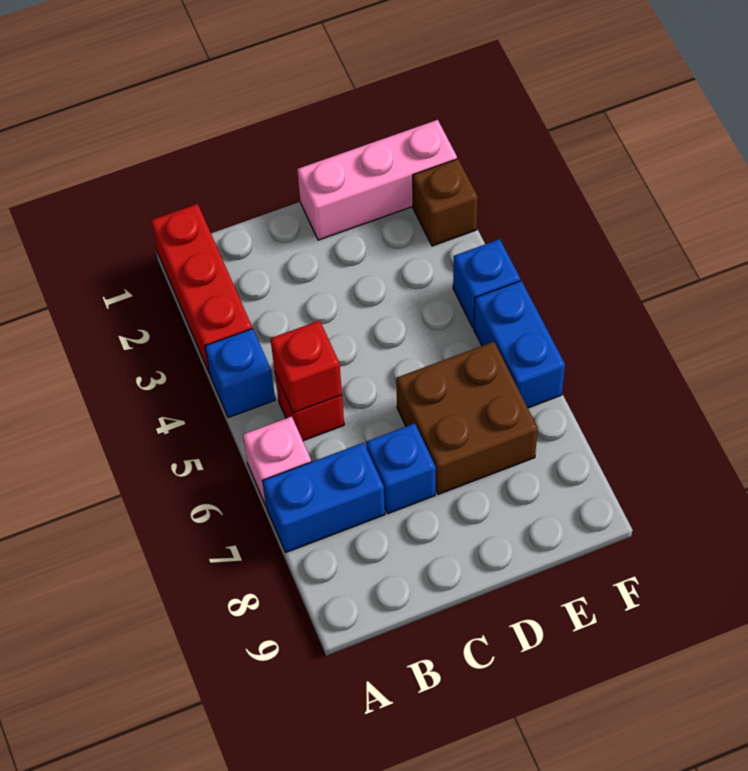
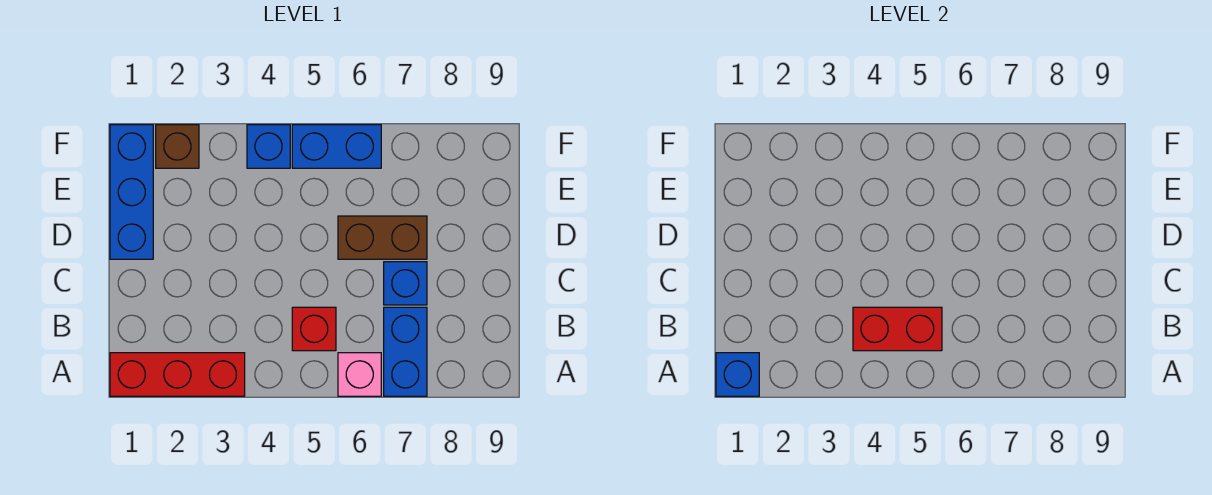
blue brick A4 level 1 -> blue brick A1 level 2
red brick B5 level 2 -> red brick B4:B5 level 2
pink brick D1:F1 level 1 -> blue brick D1:F1 level 1
brown brick D6:E7 level 1 -> brown brick D6:D7 level 1

